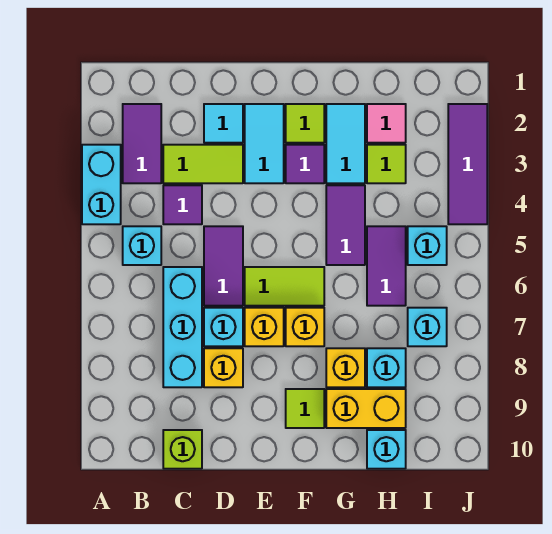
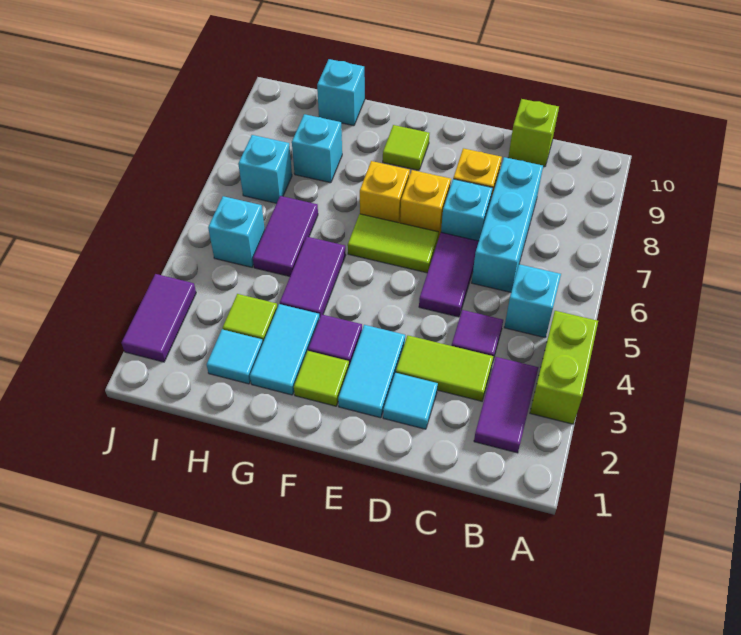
cyan brick A3:A4 level 1 -> lime brick A3:A4 level 1
yellow brick G8 level 1 -> none
yellow brick G9:H9 level 1 -> none
pink tile H2 level 1 -> cyan tile H2 level 1
purple tile J2:J4 level 1 -> purple tile J2:J3 level 1

